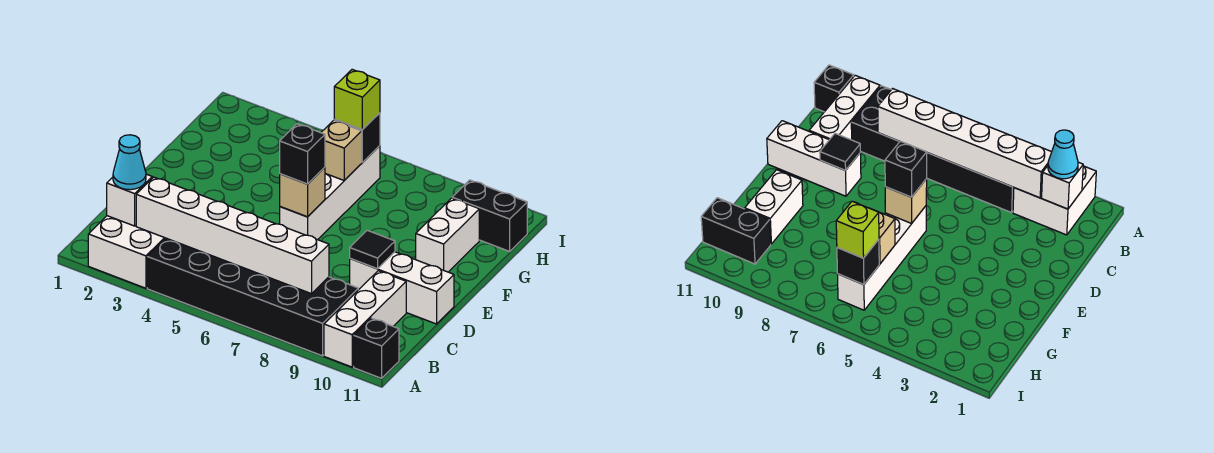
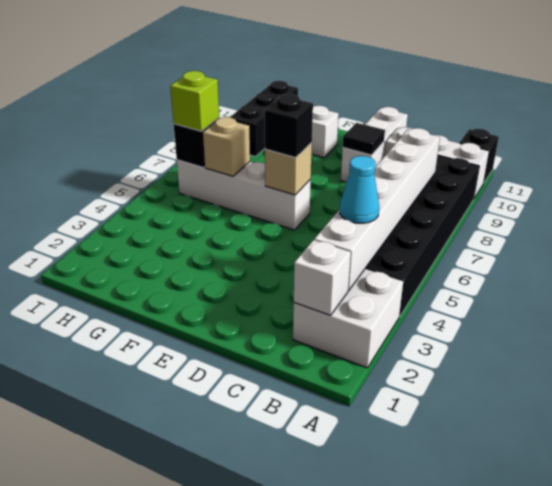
cyan cone B2 level 3 -> cyan cone B4 level 3
black brick H10:H11 level 1 -> black brick H9:H11 level 1

